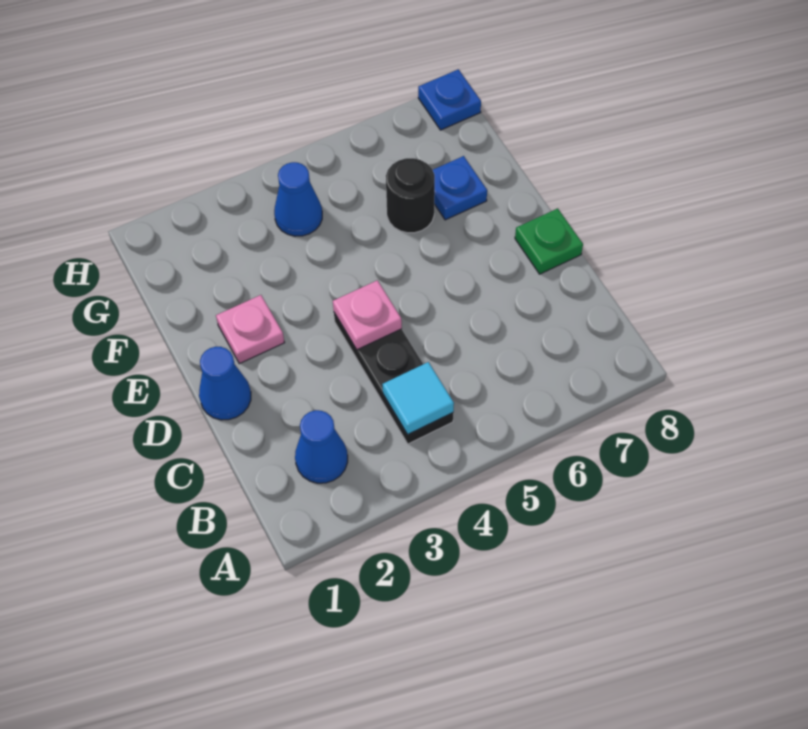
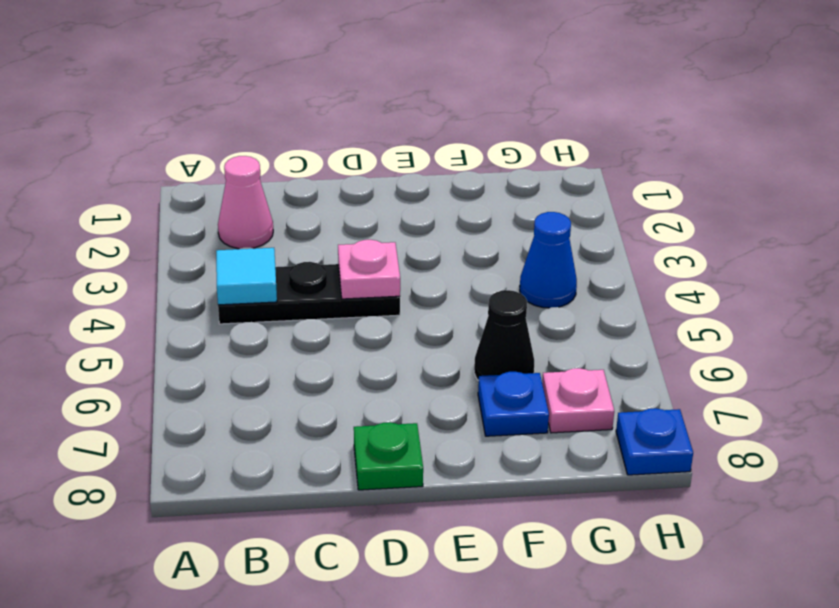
blue cone B2 level 1 -> pink cone B2 level 1
blue cone D1 level 1 -> none
pink plate E2 level 1 -> pink plate G7 level 1
black round brick F6 level 1 -> black cone F6 level 1

